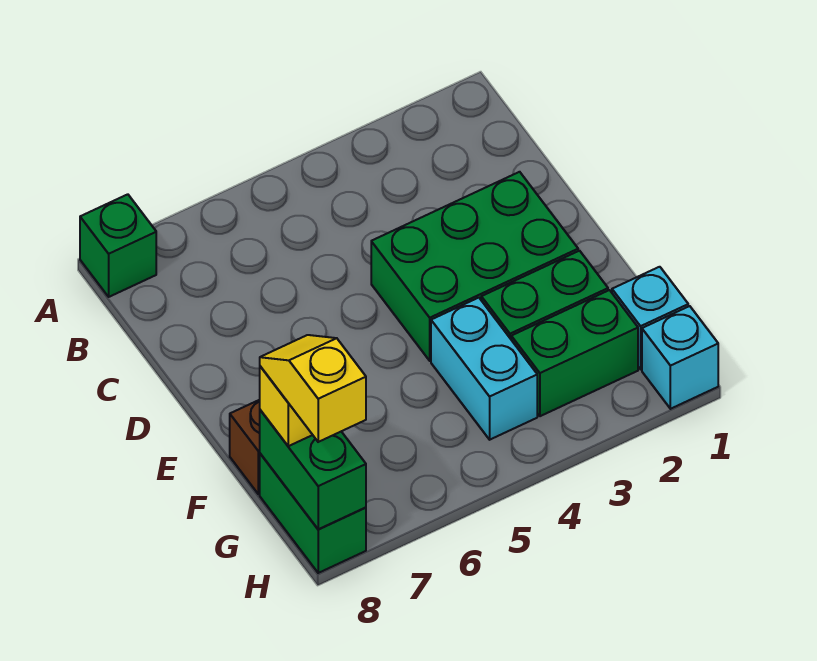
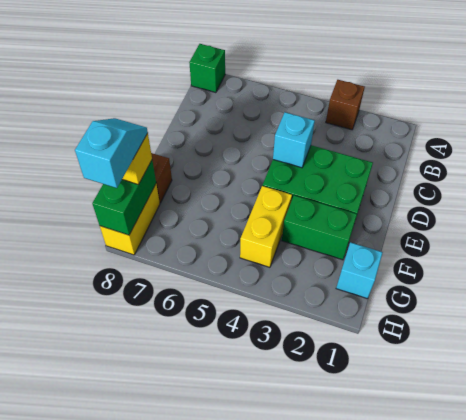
none -> brown brick A3 level 1
cyan brick F4:G4 level 1 -> yellow brick F4:G4 level 1
green brick G2:G3 level 1 -> none
green brick G8:H8 level 1 -> yellow brick G8:H8 level 1
yellow slope G8:H8 level 4 top H -> cyan slope G8:H8 level 4 top H
cyan brick H1 level 1 -> cyan brick D4 level 2

